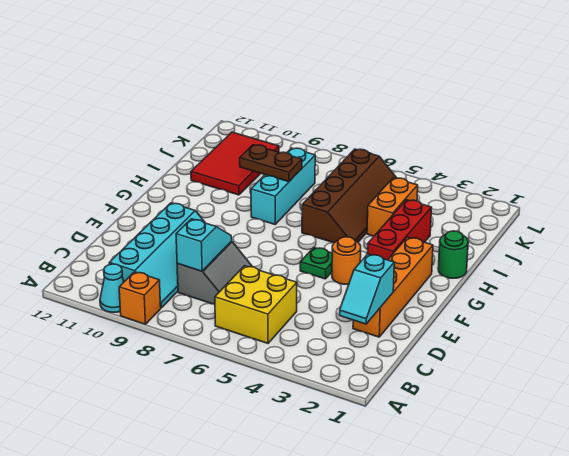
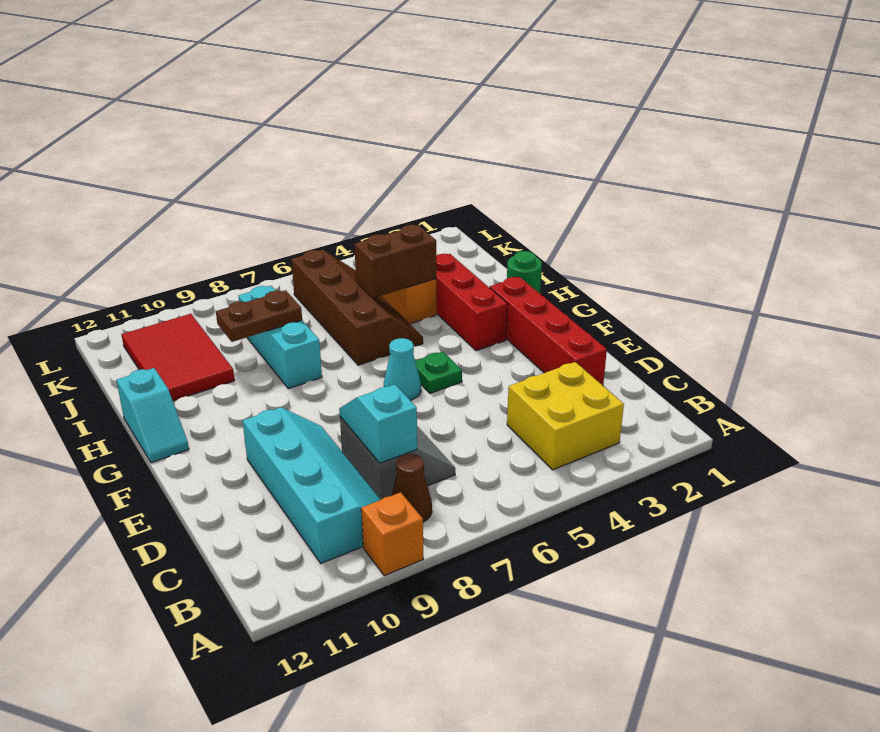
cyan cone A10 level 1 -> cyan cone F6 level 1
yellow brick B5:C6 level 1 -> yellow brick B3:C4 level 1
none -> brown cone B8 level 1
cyan slope C2:D2 level 2 top D -> cyan slope G12:H12 level 1 top H
orange brick D2:G2 level 1 -> red brick D2:G2 level 1
orange round brick F4 level 1 -> none
none -> brown brick I4:I5 level 2

